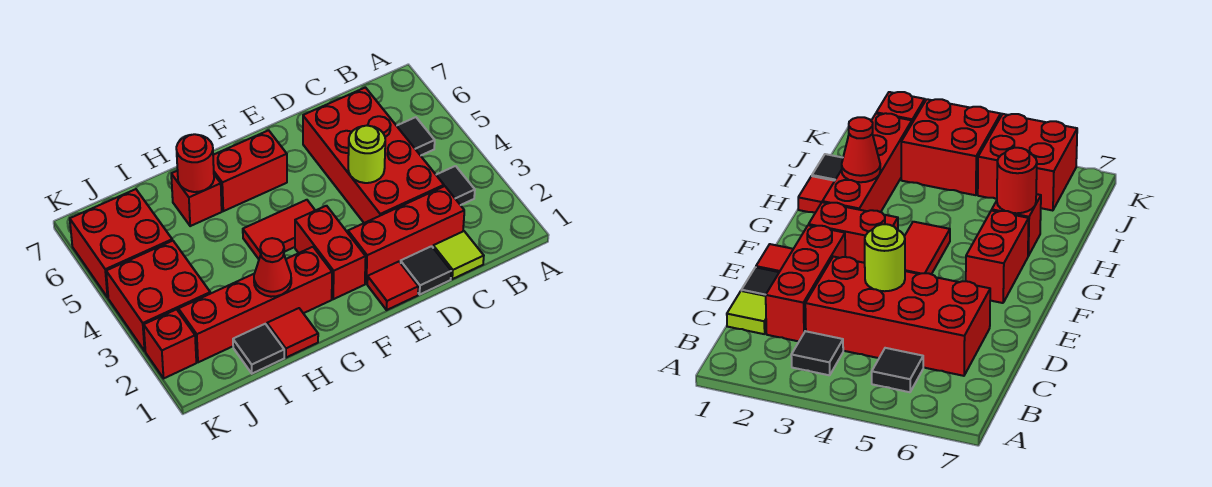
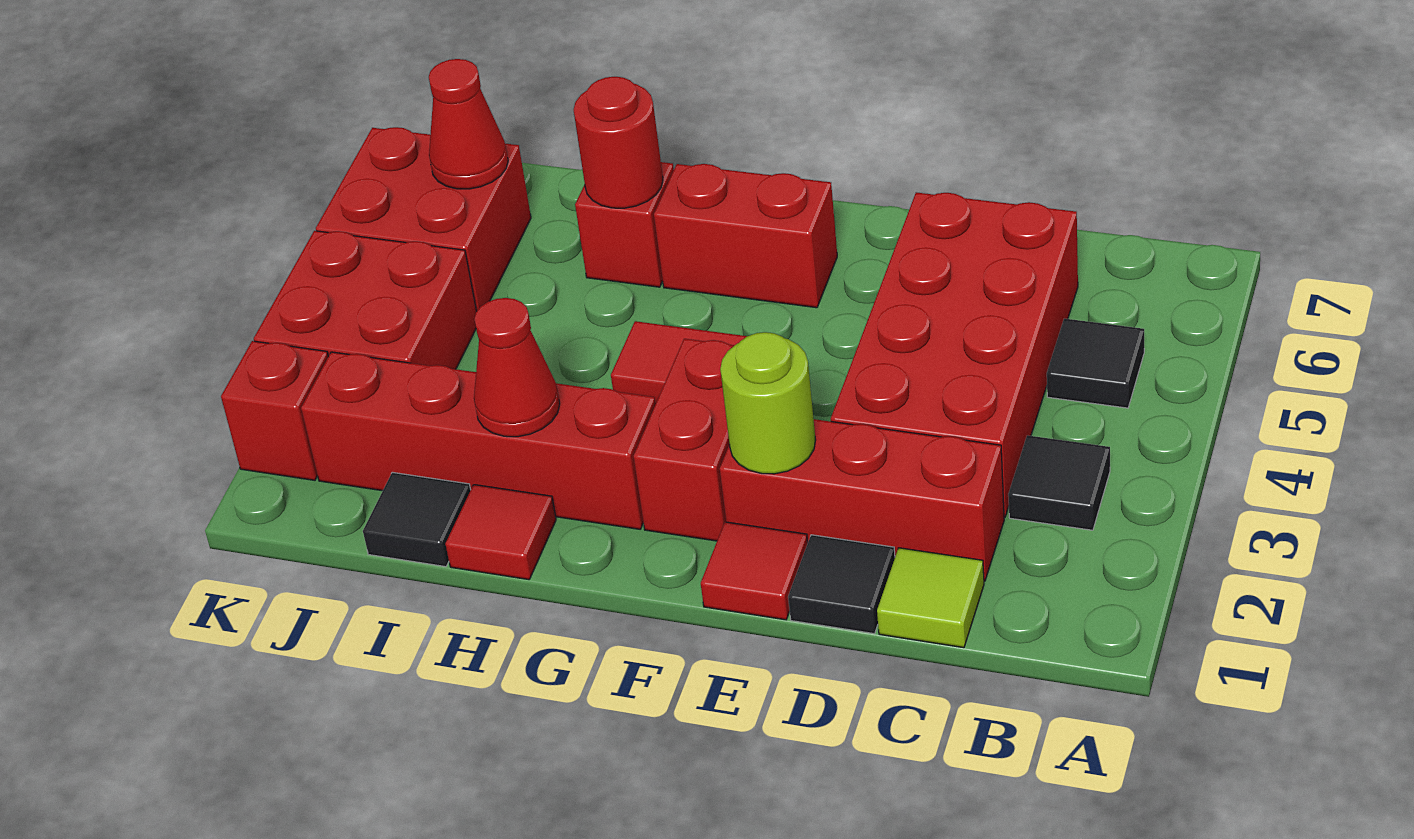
lime round brick D4 level 2 -> lime round brick E2 level 2
none -> red cone J6 level 2

